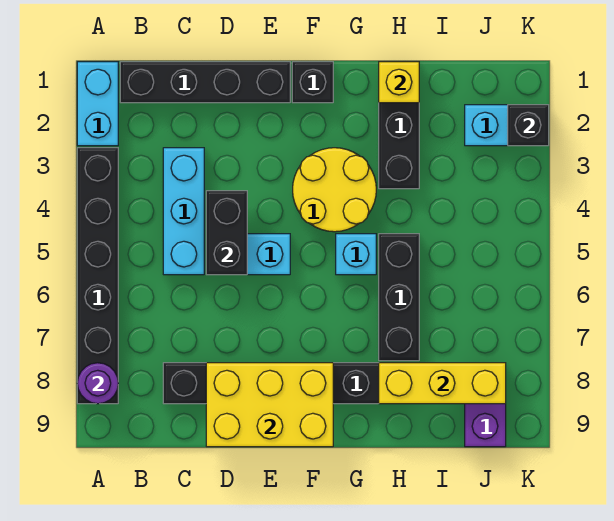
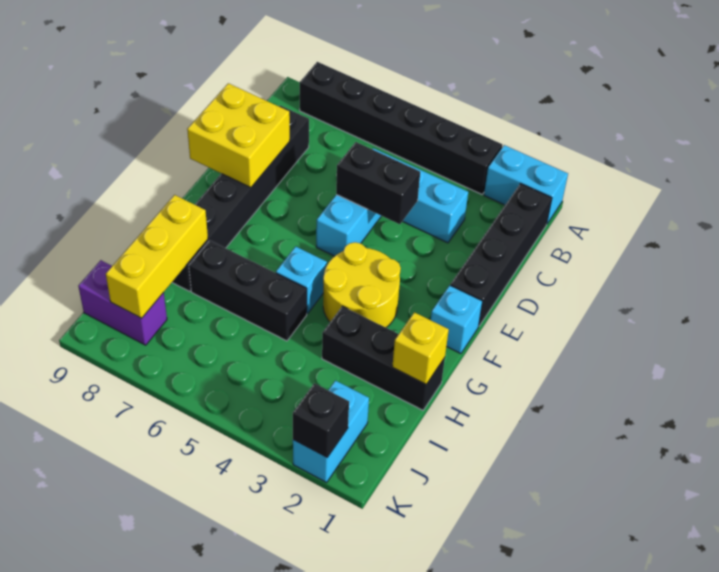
purple round brick A8 level 2 -> none
yellow brick D8:F9 level 2 -> yellow brick D8:E9 level 2
black brick F1 level 1 -> cyan brick F1 level 1

